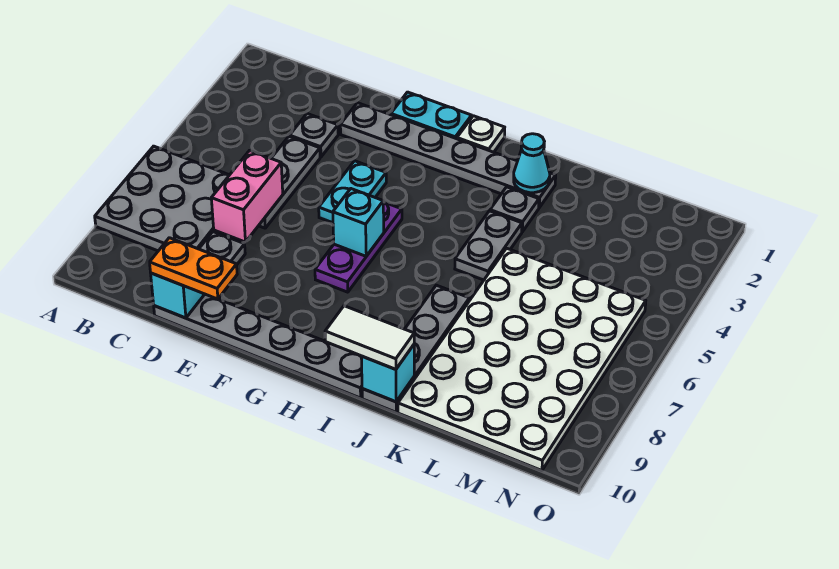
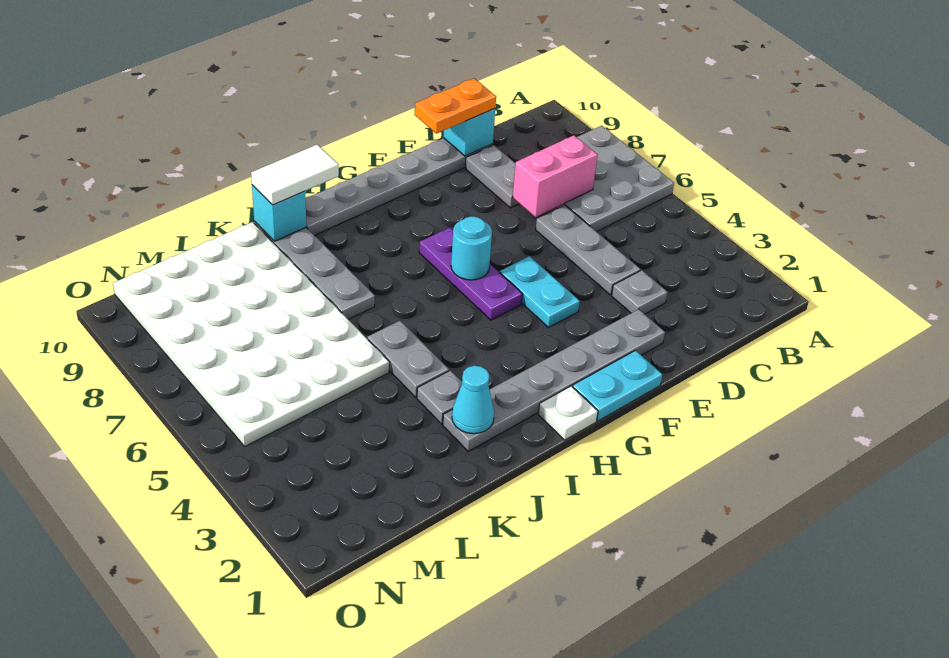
pink brick D6:D7 level 2 -> pink brick C7:D7 level 2
cyan brick G6 level 2 -> cyan round brick G6 level 2

